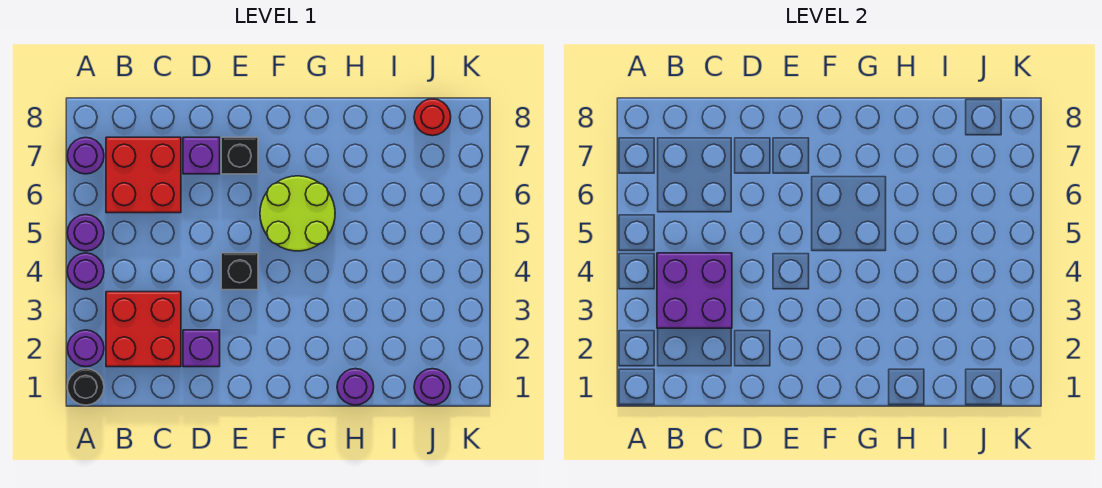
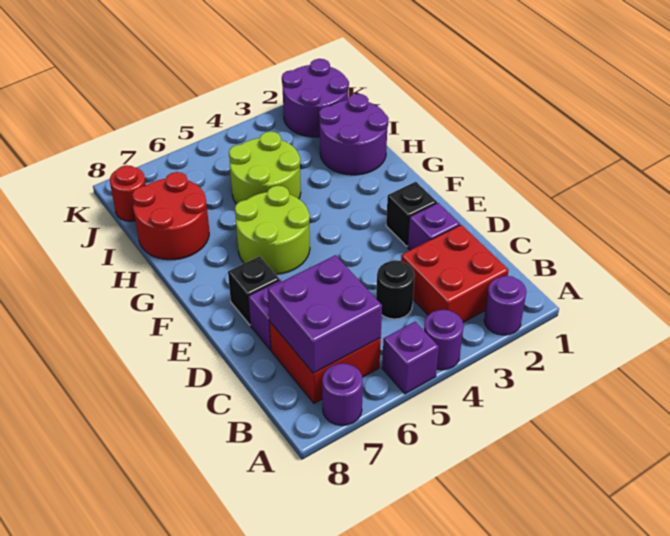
black round brick A1 level 1 -> black round brick C4 level 1
purple round brick A5 level 1 -> purple brick A5 level 1
purple brick B3:C4 level 2 -> purple brick B6:C7 level 2
black brick E4 level 1 -> black brick E2 level 1
purple round brick H1 level 1 -> purple round brick H1:I2 level 1
none -> lime round brick H4:I5 level 1
none -> red round brick H7:I8 level 1
purple round brick J1 level 1 -> purple round brick J1:K2 level 1

